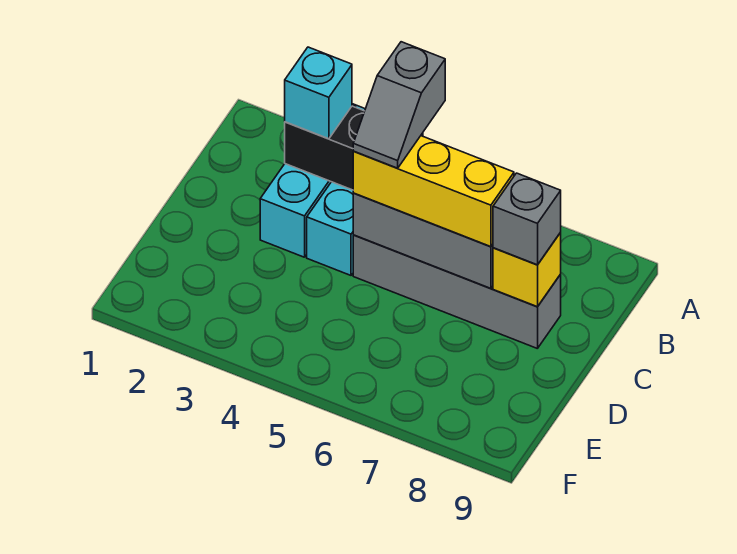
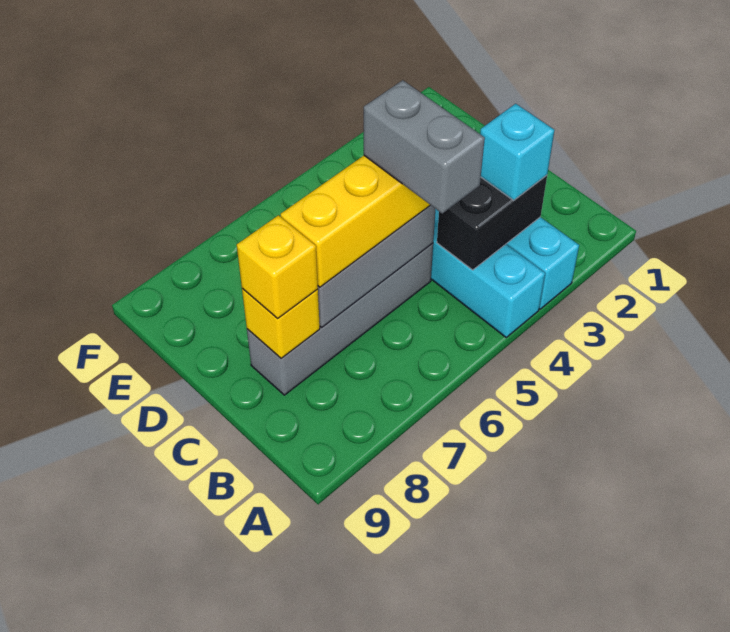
grey slope B5:C5 level 4 top B -> grey brick B5:C5 level 4
grey brick C8 level 3 -> yellow brick C8 level 3

